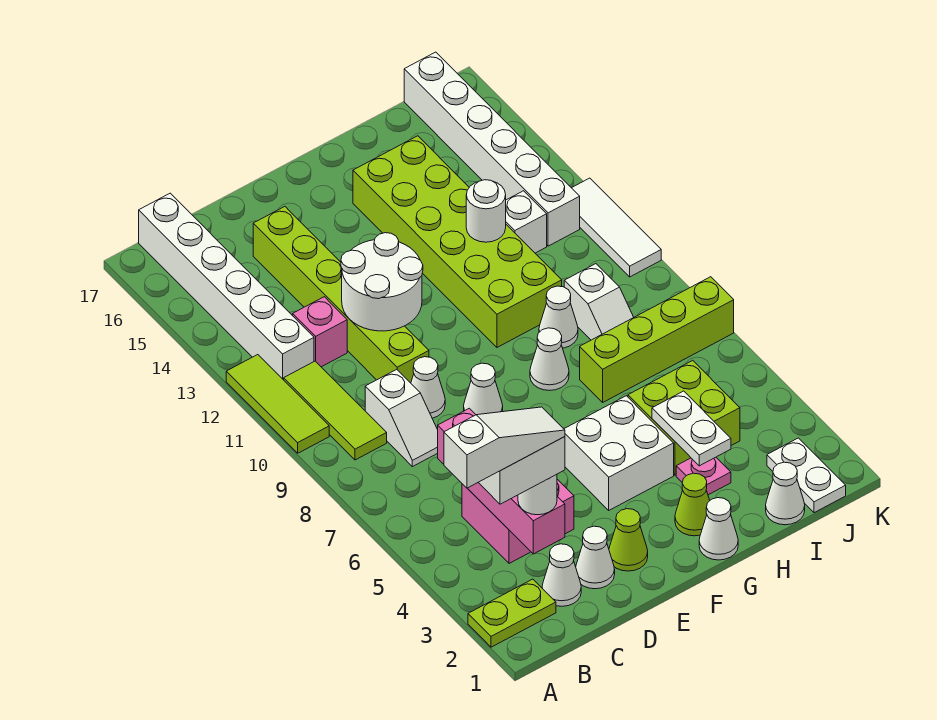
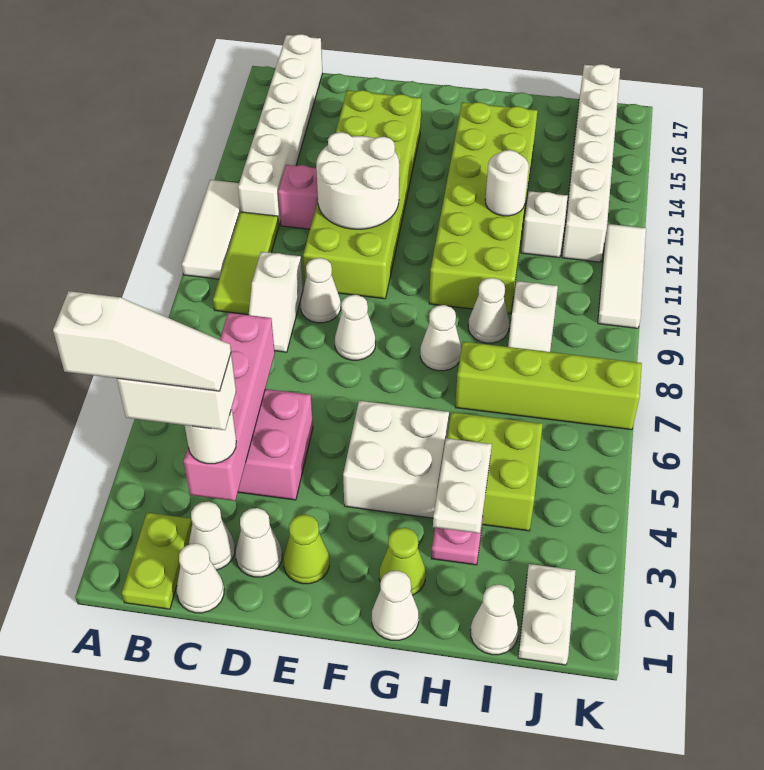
lime plate A2:B2 level 1 -> lime plate B1:B2 level 1
lime tile A10:A12 level 1 -> white tile A10:A12 level 1
none -> white cone C1 level 1
lime brick D10:D15 level 1 -> lime brick D10:E15 level 1

